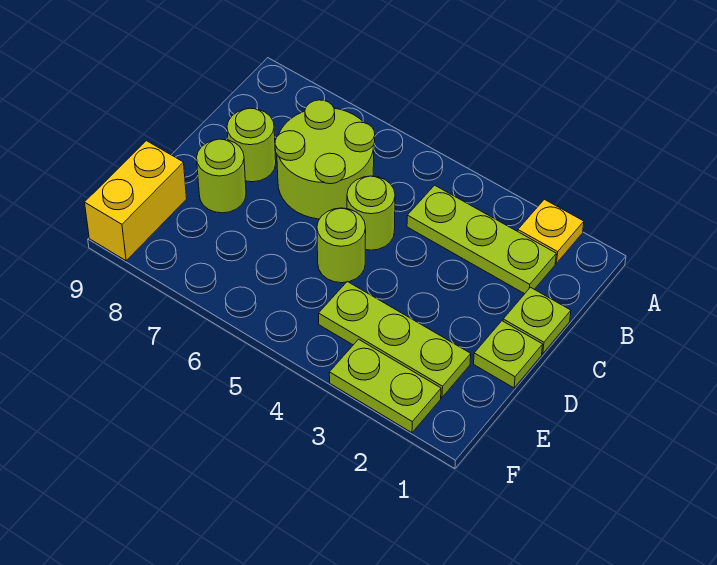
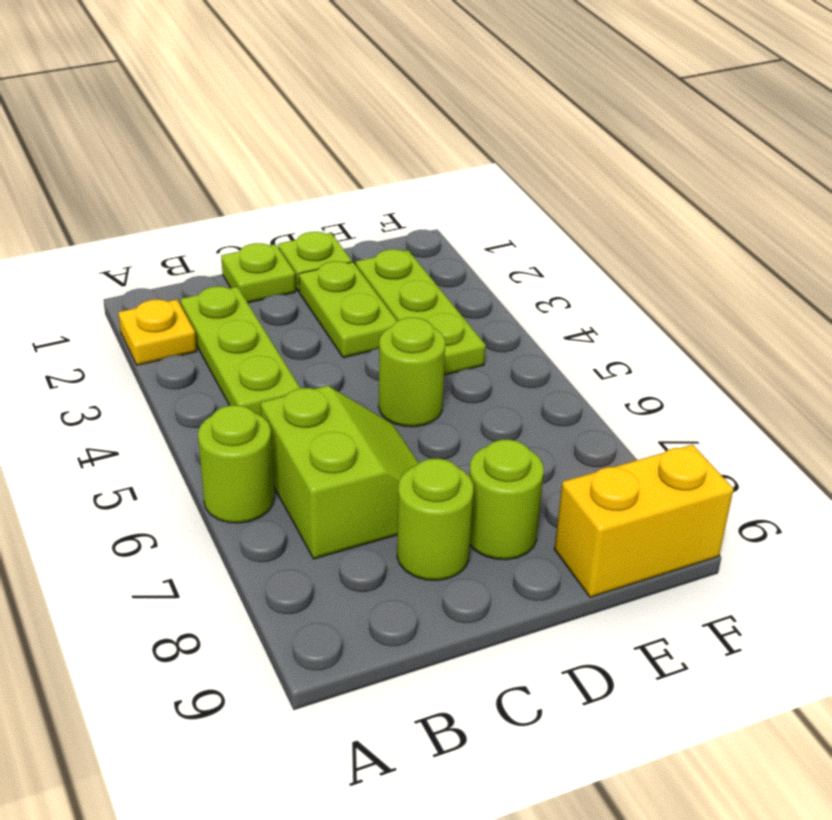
lime round brick B6:C7 level 1 -> lime slope B6:C7 level 1 top B
lime round brick C5 level 1 -> lime round brick A6 level 1
lime plate F2:F3 level 1 -> lime plate D2:D3 level 1

